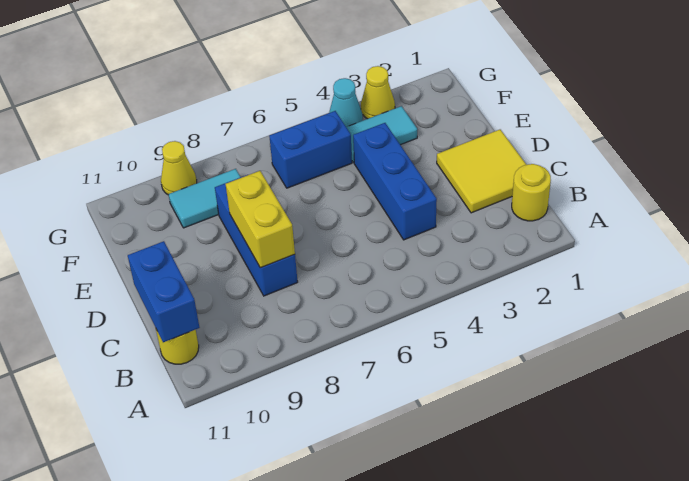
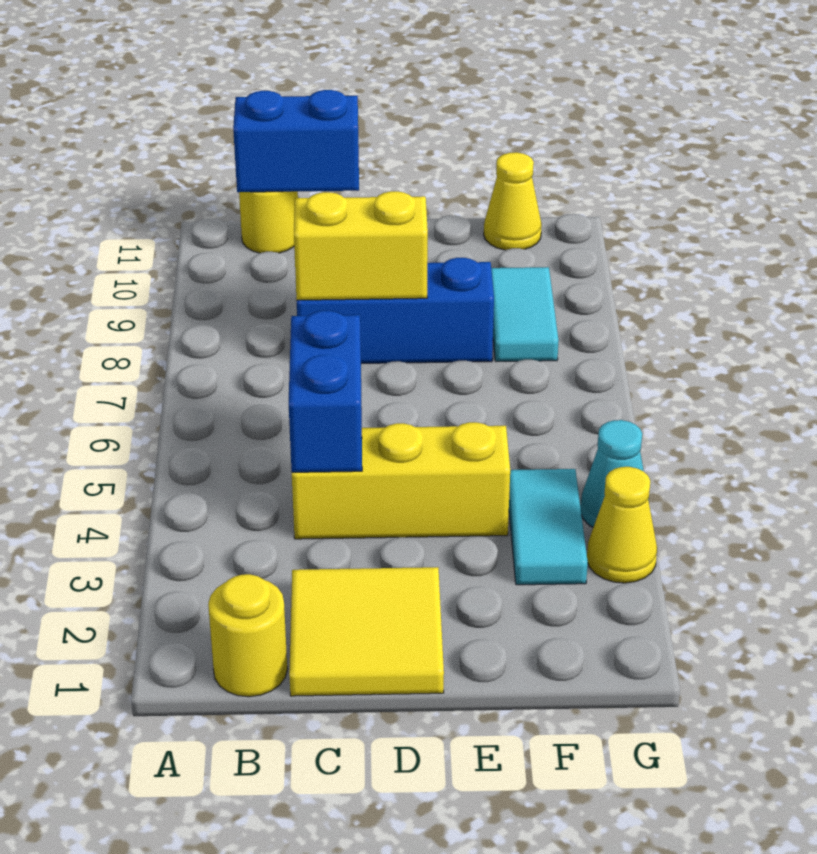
blue brick C4:E4 level 1 -> yellow brick C4:E4 level 1
blue brick F5:F6 level 1 -> blue brick C4:C5 level 2
yellow cone G9 level 1 -> yellow cone F11 level 1

